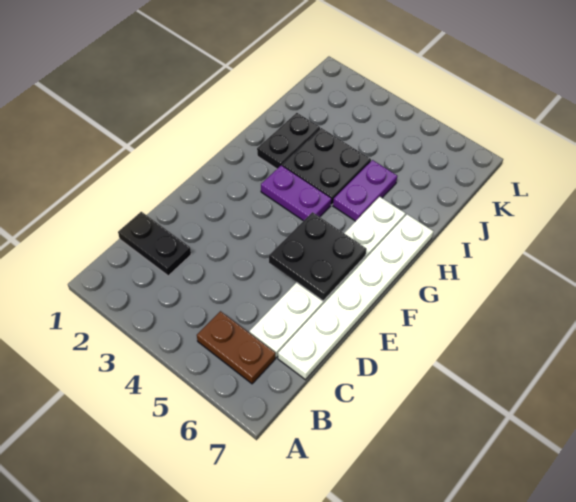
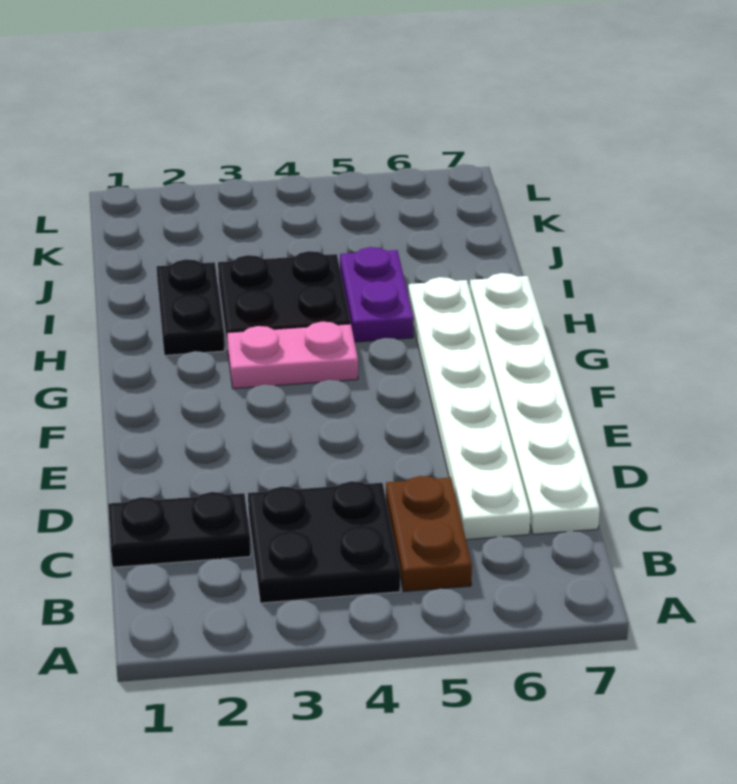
brown plate B5:B6 level 1 -> brown plate B5:C5 level 1
black plate E5:F6 level 2 -> black plate B3:C4 level 1
purple plate G3:G4 level 1 -> pink plate G3:G4 level 1

